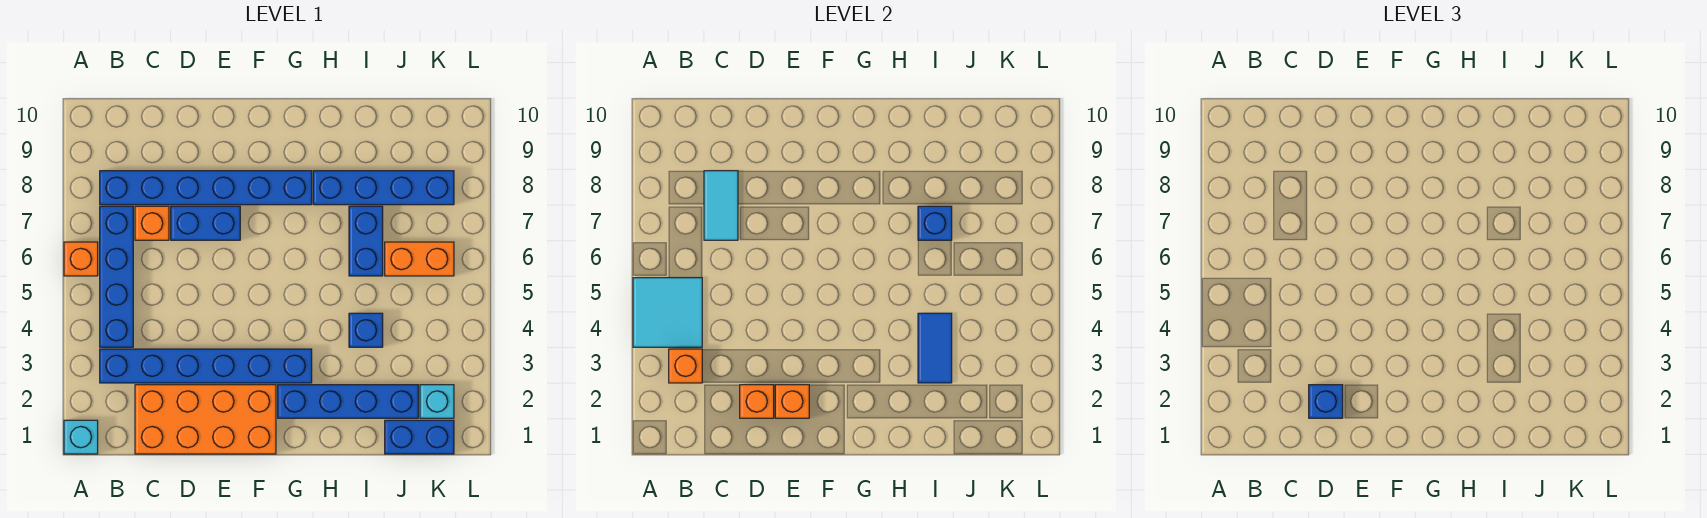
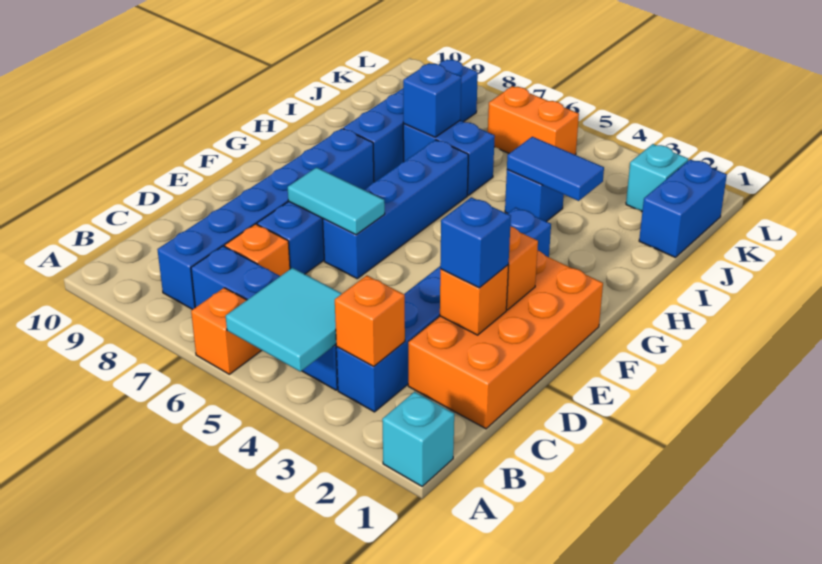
cyan tile C7:C8 level 2 -> cyan tile E6:E7 level 2
blue brick G2:J2 level 1 -> blue brick E6:H6 level 1
orange brick J6:K6 level 1 -> orange brick K5:K6 level 1

